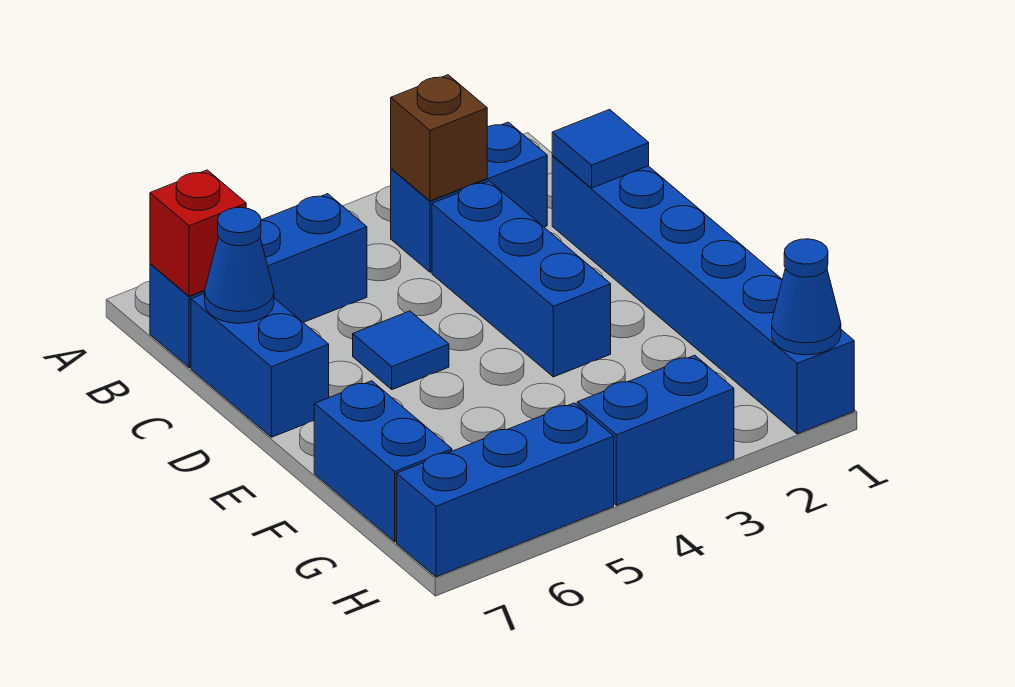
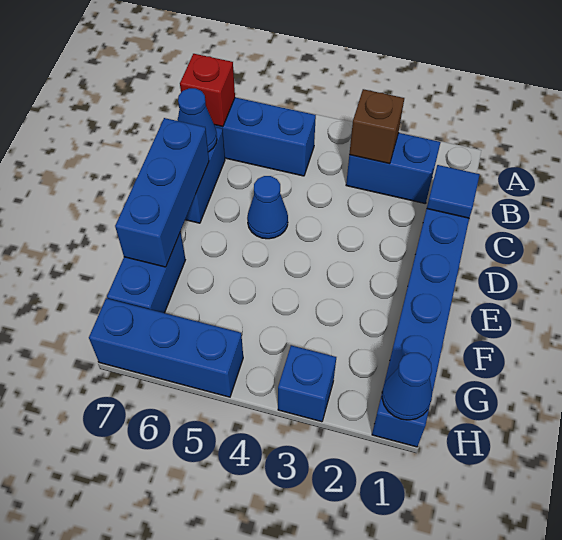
blue brick C3:E3 level 1 -> blue brick D7:F7 level 2
blue tile D5 level 1 -> blue cone D5 level 1
blue brick H3:H4 level 1 -> blue brick H3 level 1

